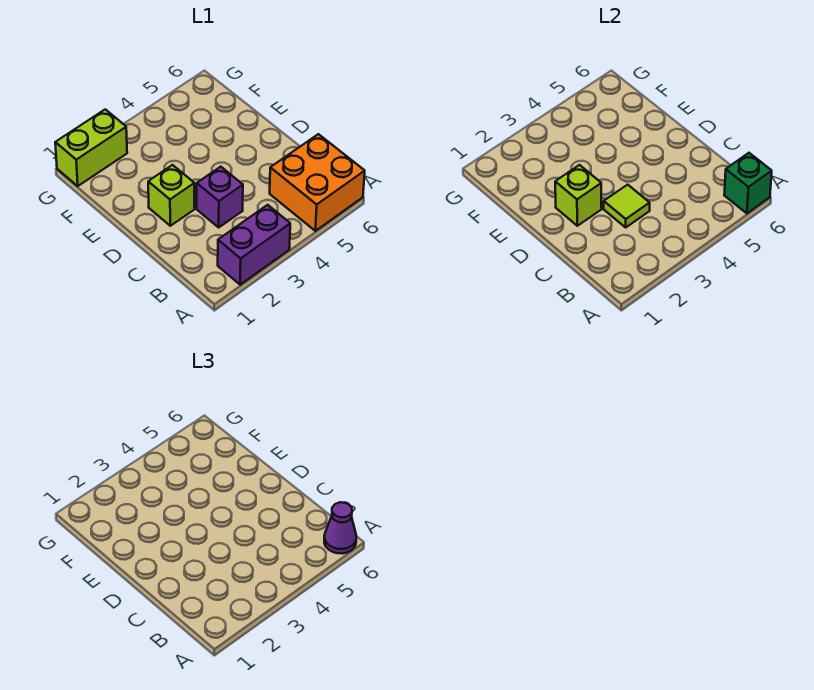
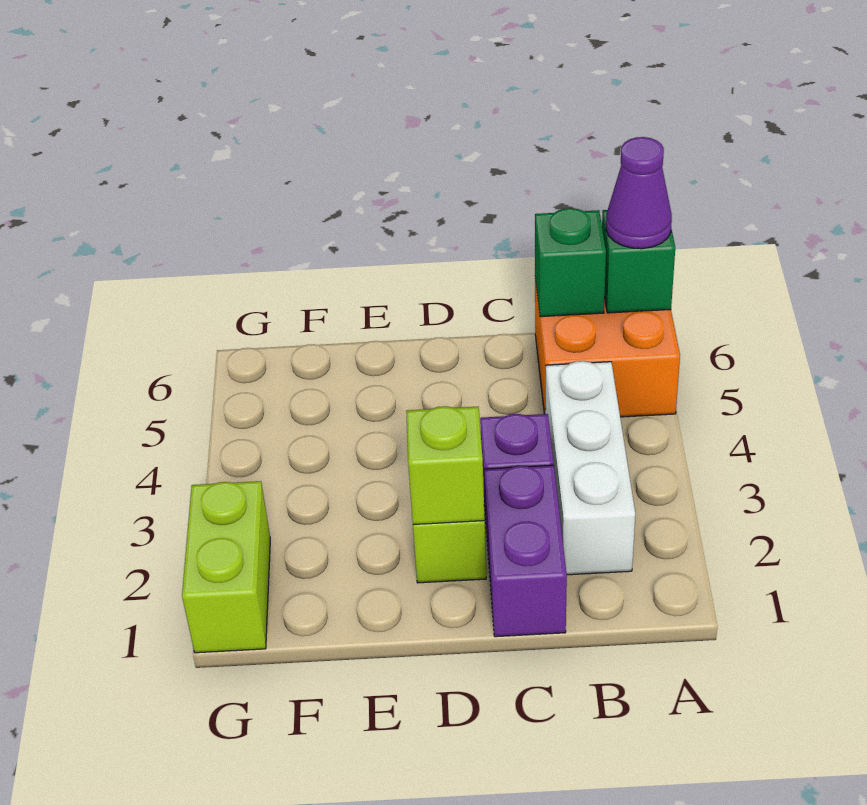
purple brick A2:A3 level 1 -> purple brick C1:C2 level 1
none -> white brick B2:B4 level 1
none -> green brick B6 level 2
lime tile C3 level 2 -> none

